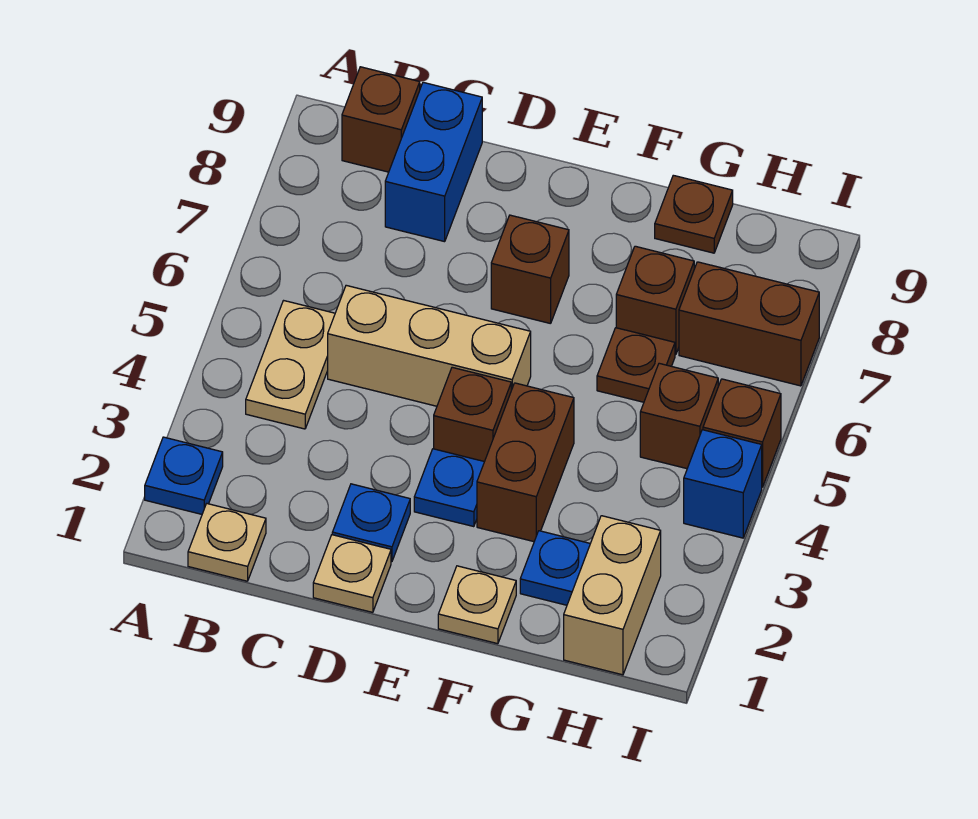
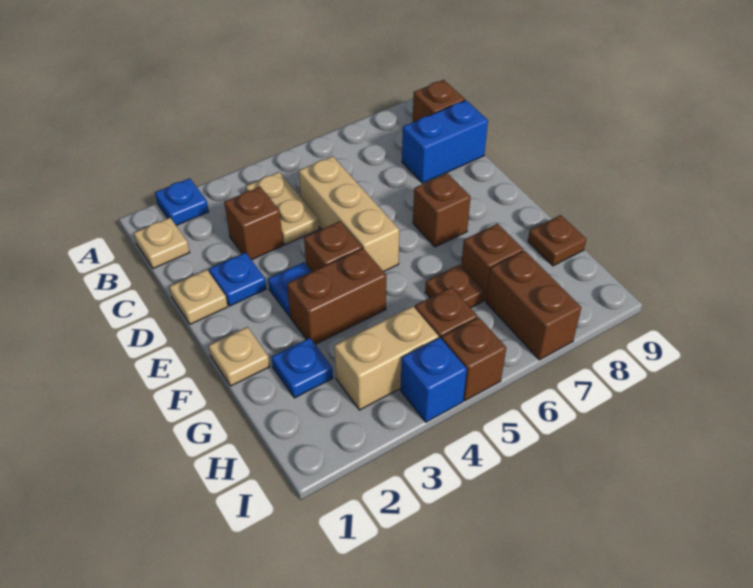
tan plate B4:B5 level 1 -> tan plate B4:C4 level 1
none -> brown brick C3 level 1
tan brick H1:H2 level 1 -> tan brick H3:H4 level 1

